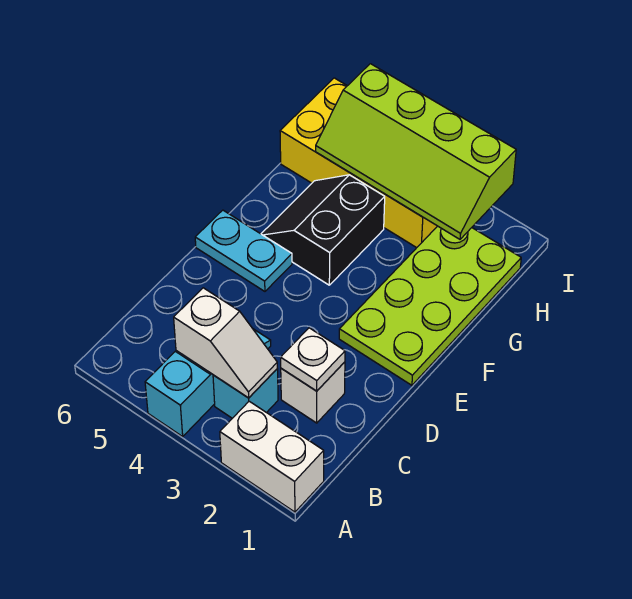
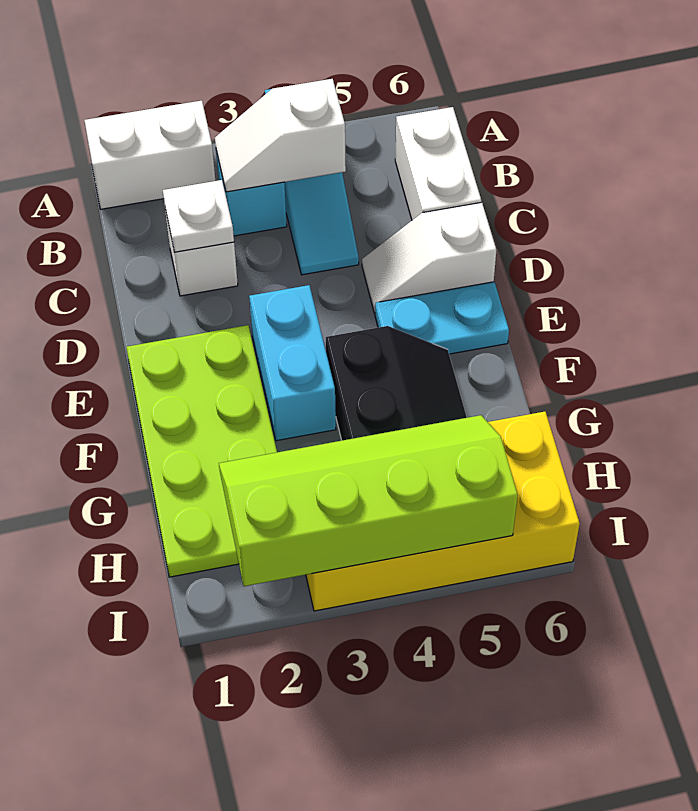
none -> white brick B6:C6 level 1
none -> white slope D5:D6 level 1 top 6
none -> cyan brick E3:F3 level 1

